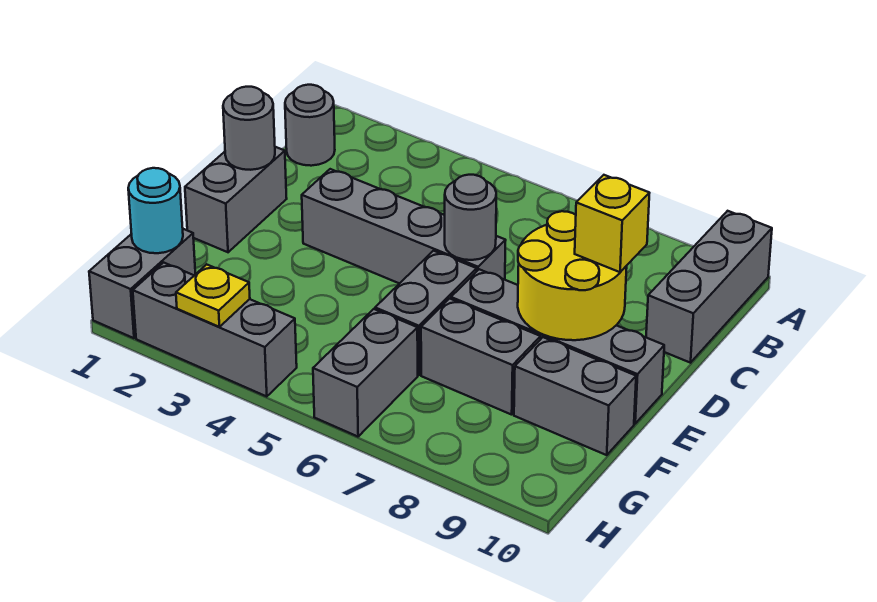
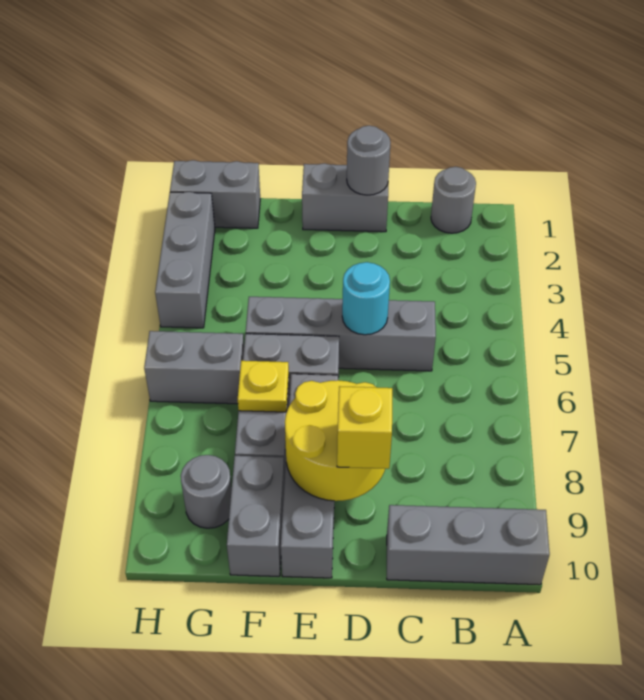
grey brick D3:D6 level 1 -> grey brick C5:F5 level 1
grey round brick D6 level 2 -> grey round brick G9 level 1
cyan round brick G1 level 2 -> cyan round brick D5 level 2
yellow plate H3 level 2 -> yellow plate F7 level 2

